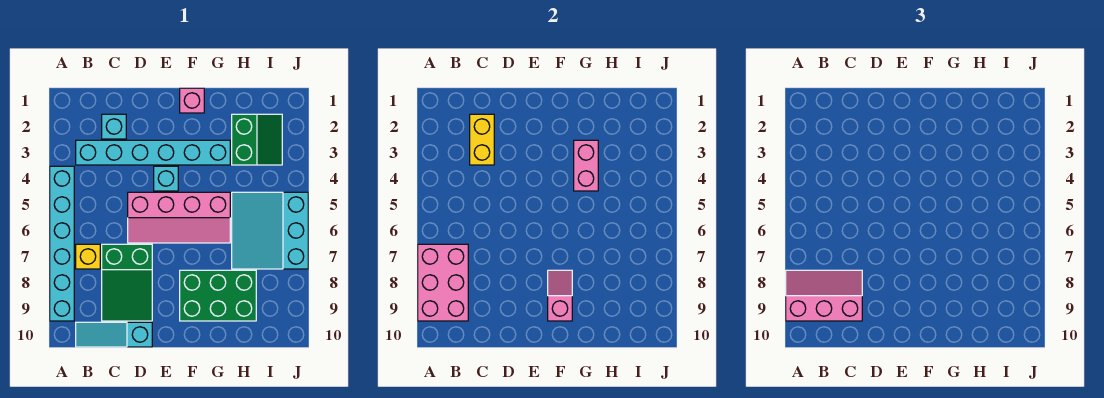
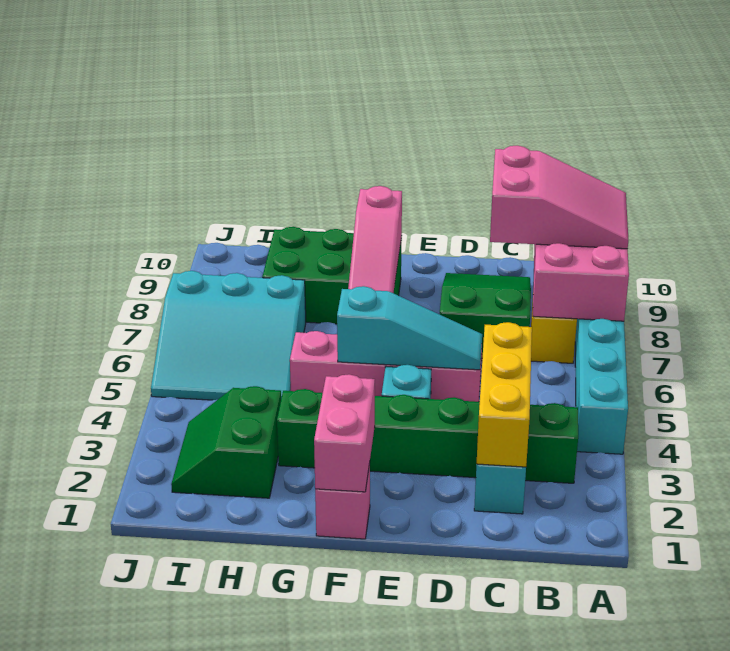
pink slope A8:C9 level 3 top 9 -> pink slope A8:C9 level 3 top C
cyan brick B3:G3 level 1 -> green brick B3:G3 level 1
cyan slope B10:D10 level 1 top D -> cyan slope D5:F5 level 2 top F
yellow brick C2:C3 level 2 -> yellow brick C2:C4 level 2
pink slope F8:F9 level 2 top 9 -> pink slope F7:F9 level 2 top 9
pink brick G3:G4 level 2 -> pink brick F1:F2 level 2
cyan slope H5:J7 level 1 top J -> cyan slope H5:J7 level 1 top 7

